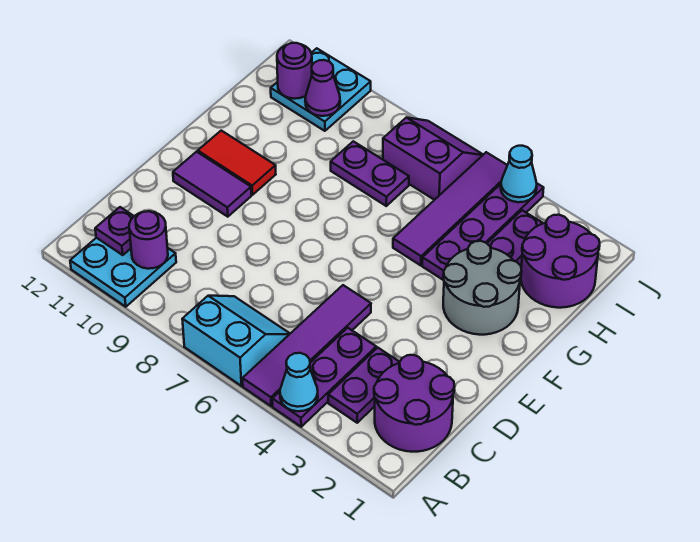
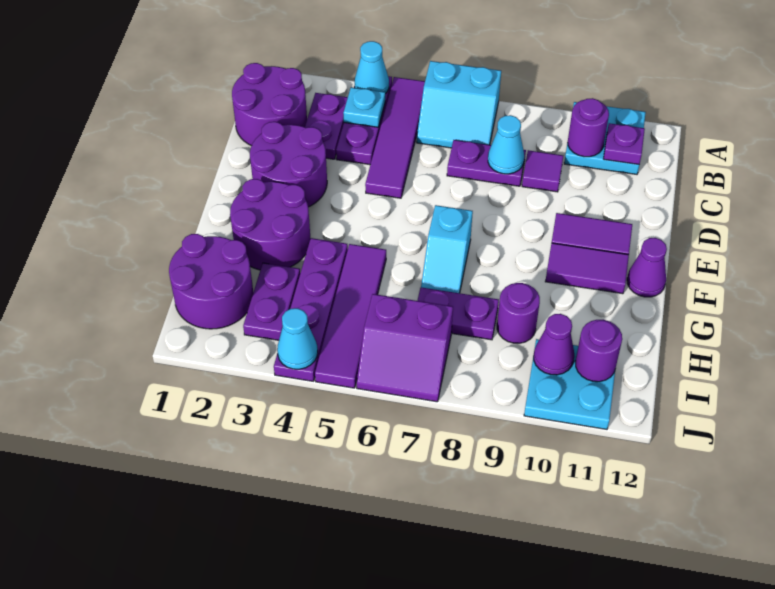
none -> cyan plate B4 level 2
none -> purple plate C7:C8 level 1
none -> cyan cone C8 level 2
none -> purple tile C9 level 1
none -> purple round brick D2:E3 level 1
grey round brick F2:G3 level 1 -> purple round brick F2:G3 level 1
none -> cyan slope F7:G7 level 1 top F
red tile F10:F11 level 1 -> purple tile F10:F11 level 1
none -> purple cone F12 level 1
none -> purple round brick H9 level 1

